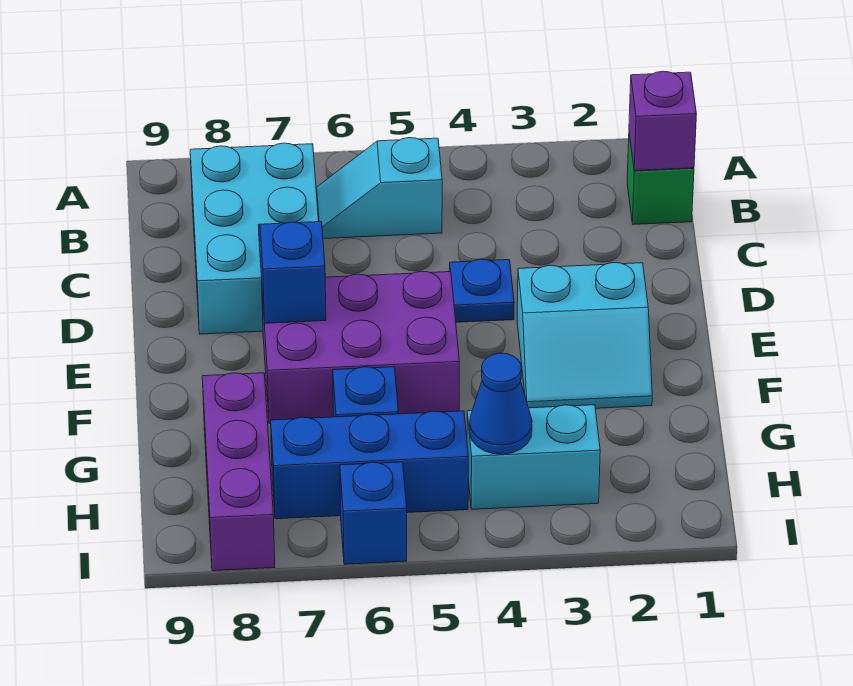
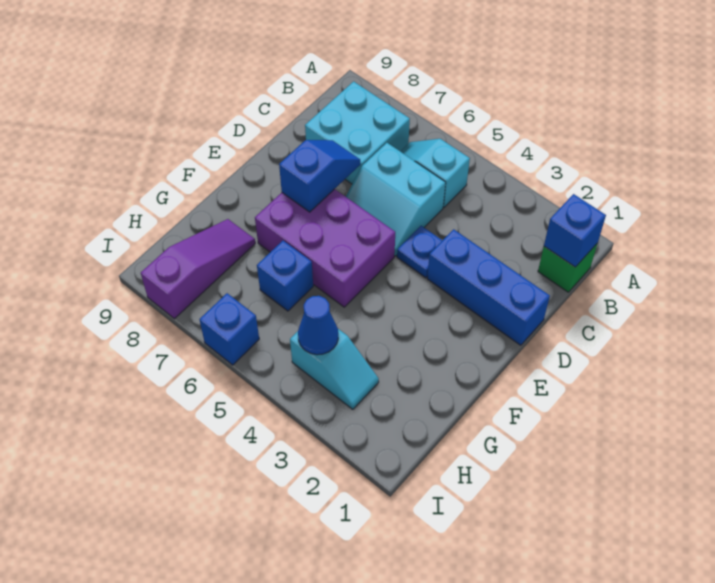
purple brick B1 level 2 -> blue brick B1 level 2
cyan brick B7:D8 level 1 -> cyan brick B7:C8 level 1
cyan slope E2:F3 level 1 top E -> cyan slope C5:D6 level 1 top C
purple brick G8:I8 level 1 -> purple slope G8:I8 level 1 top I
cyan brick H3:H4 level 1 -> cyan slope H3:H4 level 1 top 4
blue brick H5:H7 level 1 -> blue brick D1:D3 level 1

